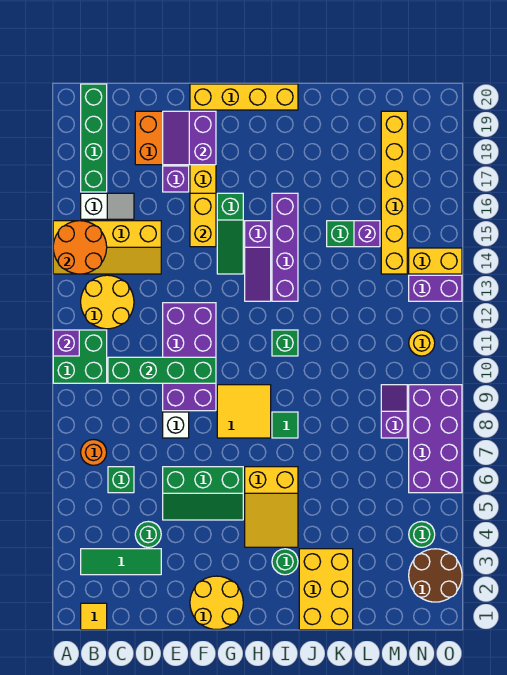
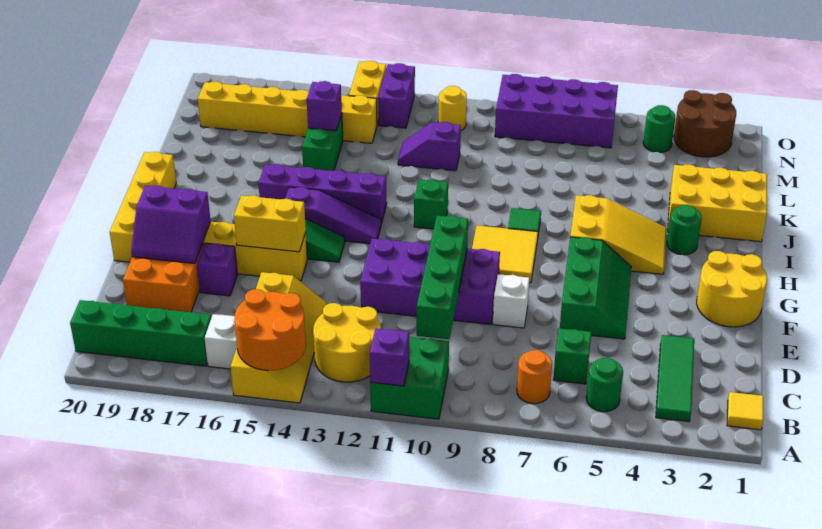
green round brick D4 level 1 -> green round brick B5 level 1
purple slope M8:M9 level 1 top 8 -> purple slope L11:L12 level 1 top 11

